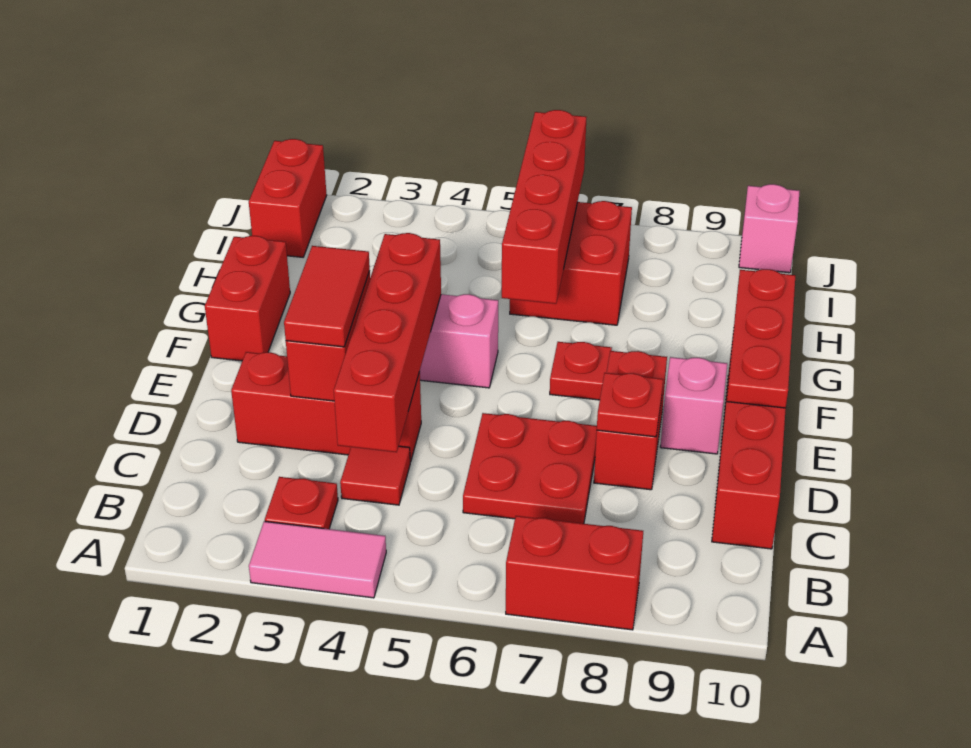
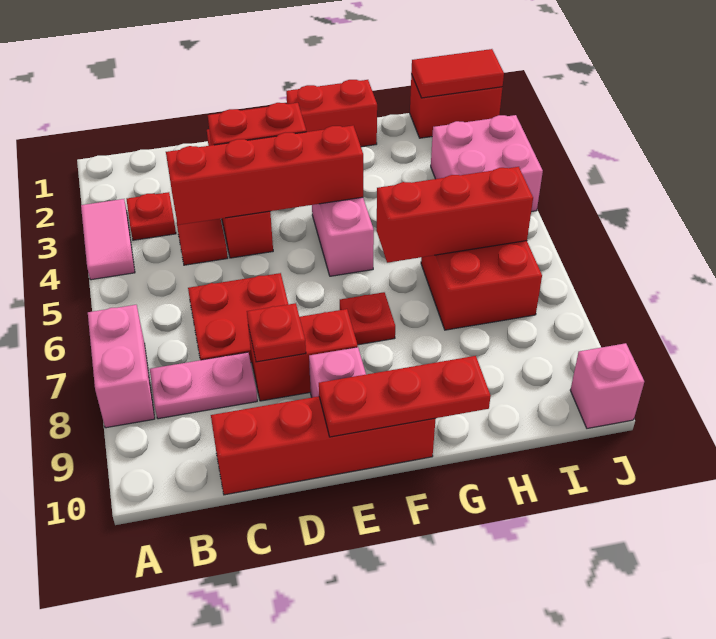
red brick A7:A8 level 1 -> pink brick A7:A8 level 1
none -> pink plate B8:C8 level 1
red tile D3:E3 level 3 -> red tile I1:J1 level 2
red brick G6:J6 level 2 -> red brick G6:I6 level 2
none -> pink brick I3:J4 level 1

